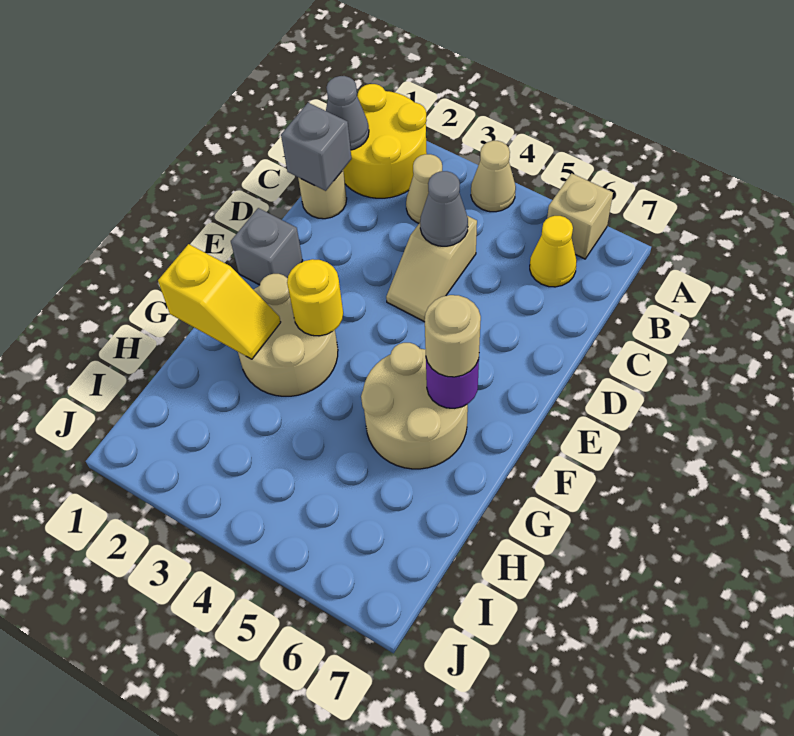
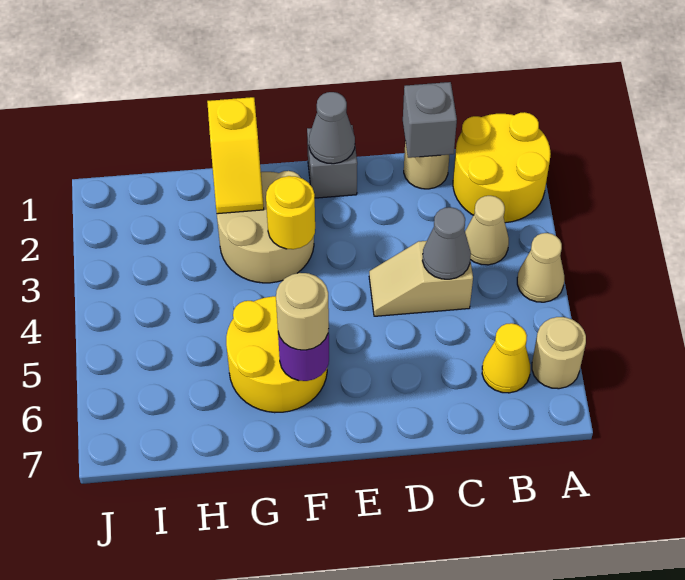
tan brick A6 level 1 -> tan round brick A6 level 1
grey cone B1 level 2 -> grey cone E1 level 2
tan round brick F5:G6 level 1 -> yellow round brick F5:G6 level 1

